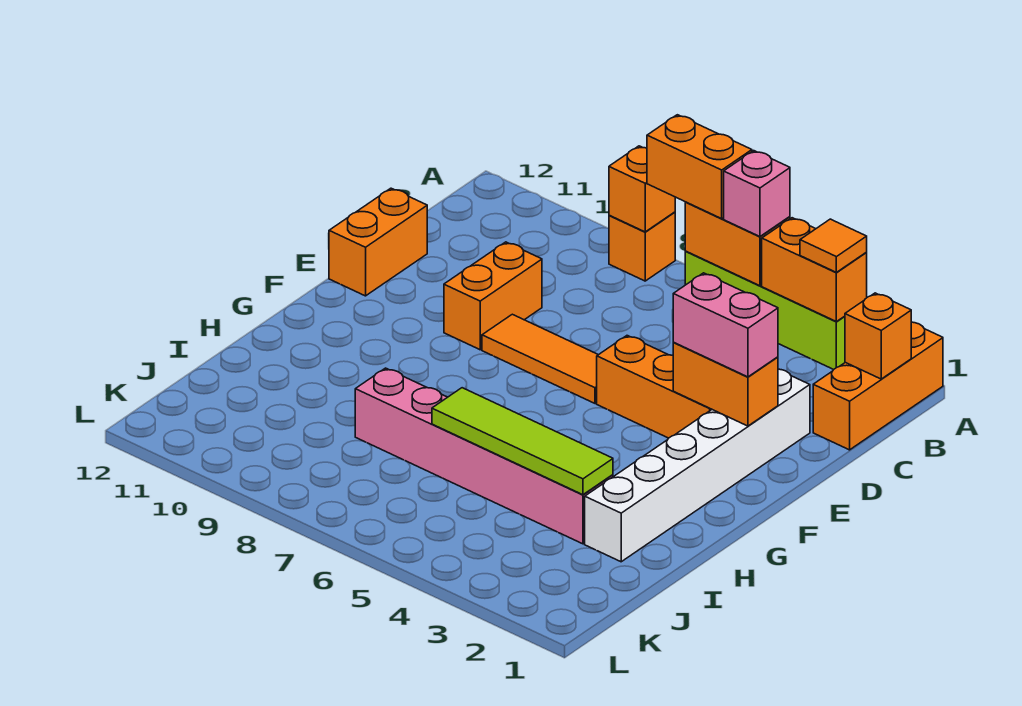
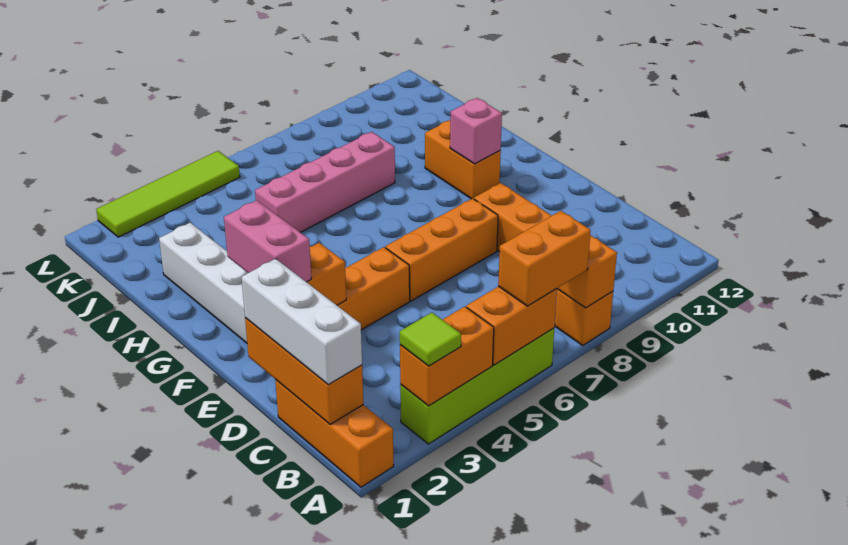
orange tile A3 level 3 -> lime tile A3 level 3
pink brick A5 level 3 -> pink brick G10 level 2
orange brick B1 level 2 -> orange brick B1:D1 level 2
none -> white brick B1:D1 level 3
orange brick D12:E12 level 1 -> orange brick G10:H10 level 1
pink brick E2:E3 level 3 -> pink brick E2:F2 level 3
orange tile E6:E8 level 1 -> orange brick E6:E8 level 1
pink brick I3:I8 level 1 -> pink brick I5:I8 level 1
lime tile I3:I6 level 2 -> lime tile L2:L5 level 1

